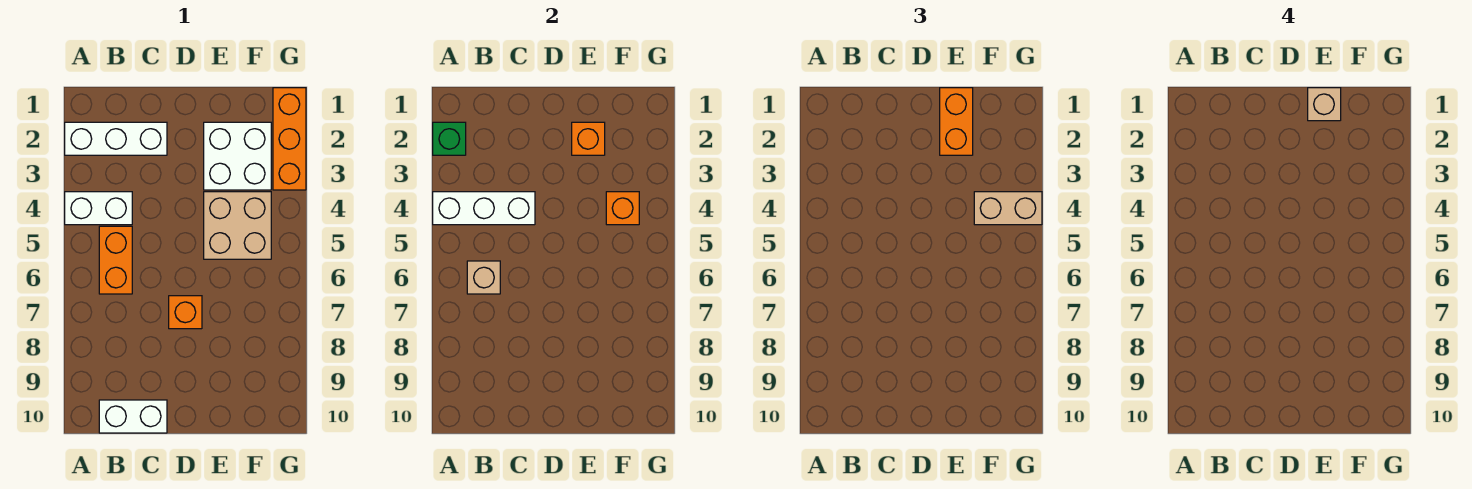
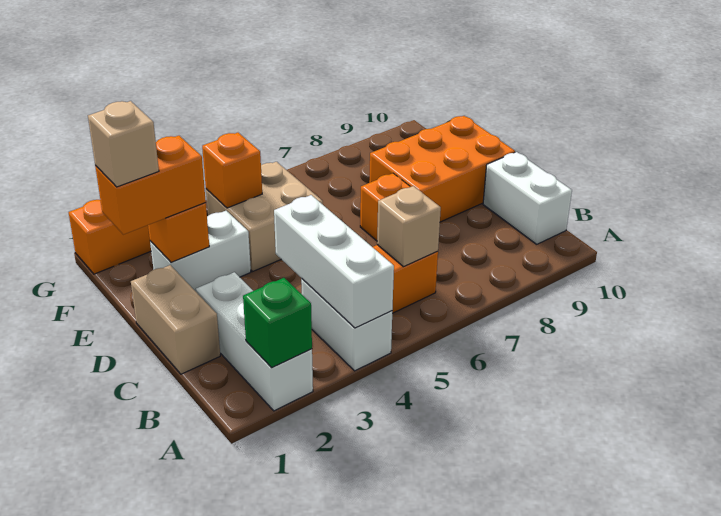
none -> orange brick D8:E10 level 1
white brick E2:F3 level 1 -> white brick E2:E3 level 1
tan brick F4:G4 level 3 -> tan brick C1:D1 level 1

